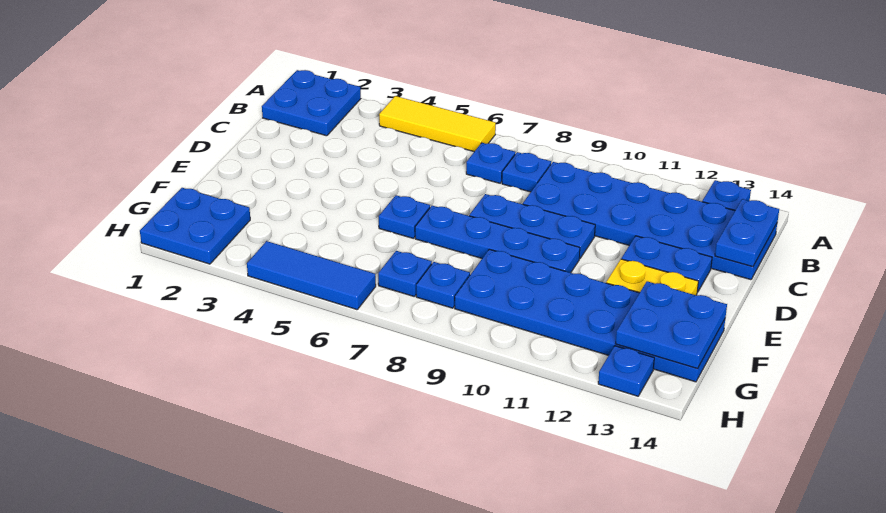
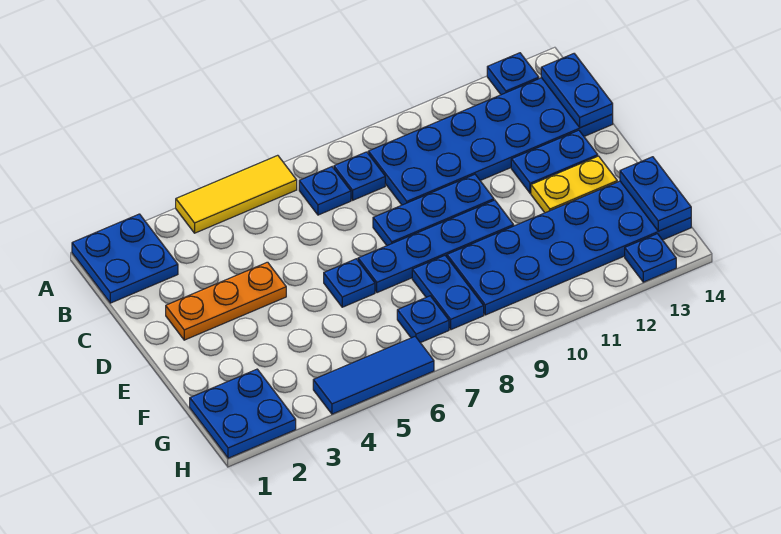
none -> orange plate D2:D4 level 1
blue plate F13:G14 level 2 -> blue plate F14:G14 level 2
blue plate G8 level 1 -> blue plate F8:G8 level 1

